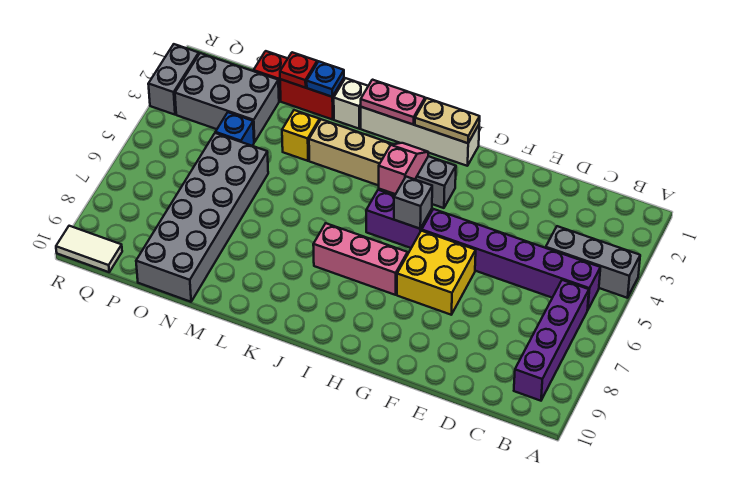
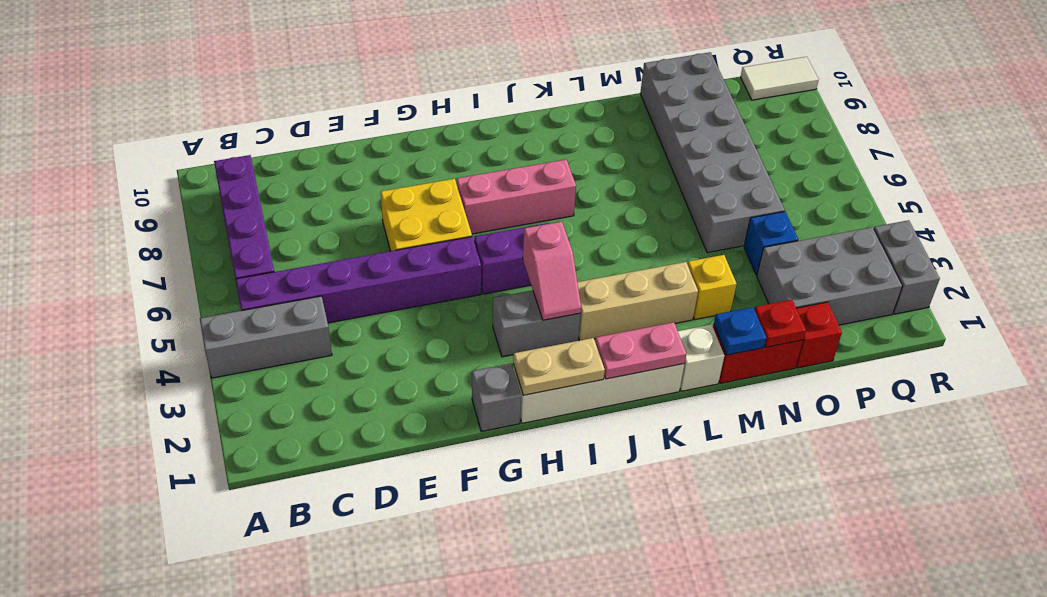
grey brick H5 level 2 -> grey brick G1 level 1

